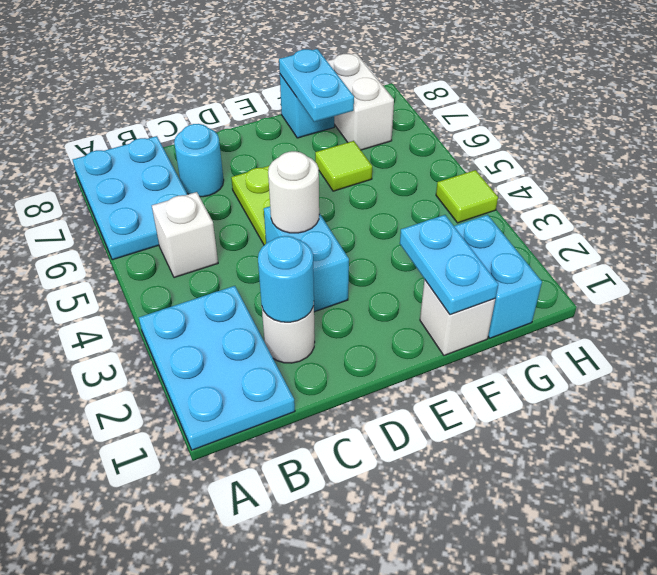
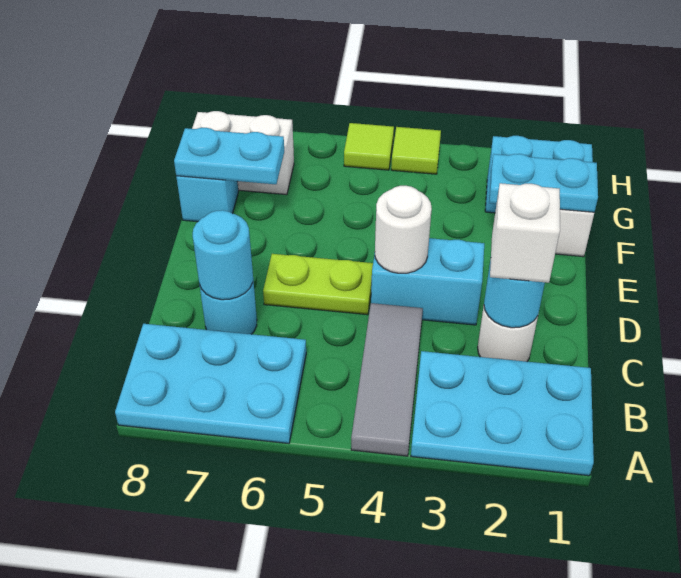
none -> grey tile A4:C4 level 1
white brick B5 level 1 -> white brick C2 level 3
none -> cyan round brick C7 level 2
lime tile F6 level 1 -> lime tile H5 level 1

